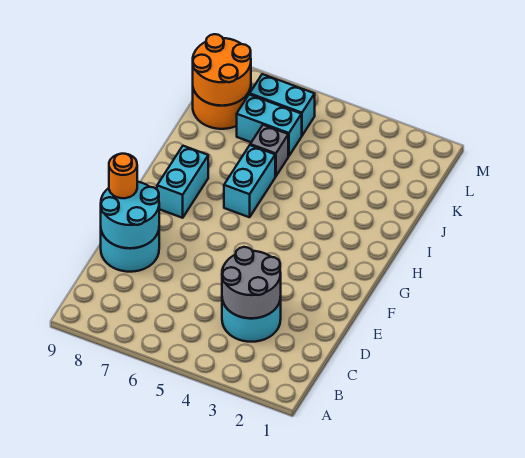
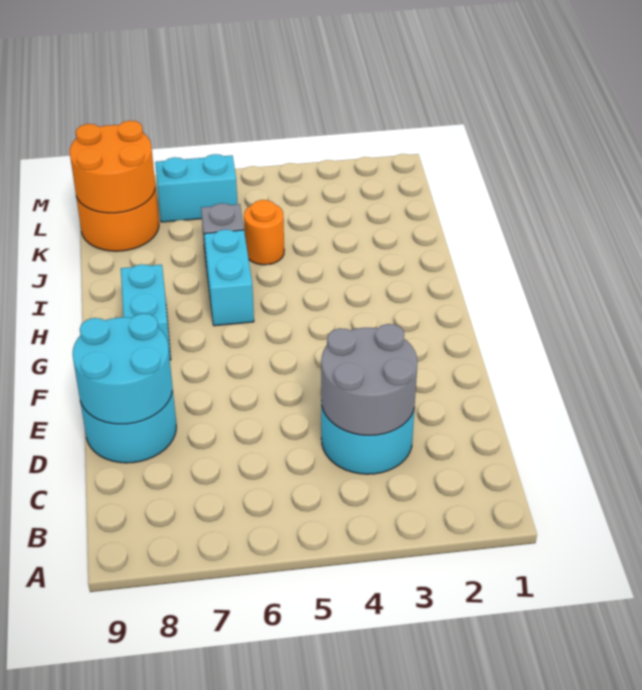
orange round brick E9 level 3 -> orange round brick J5 level 1
cyan brick K6:K7 level 1 -> none

